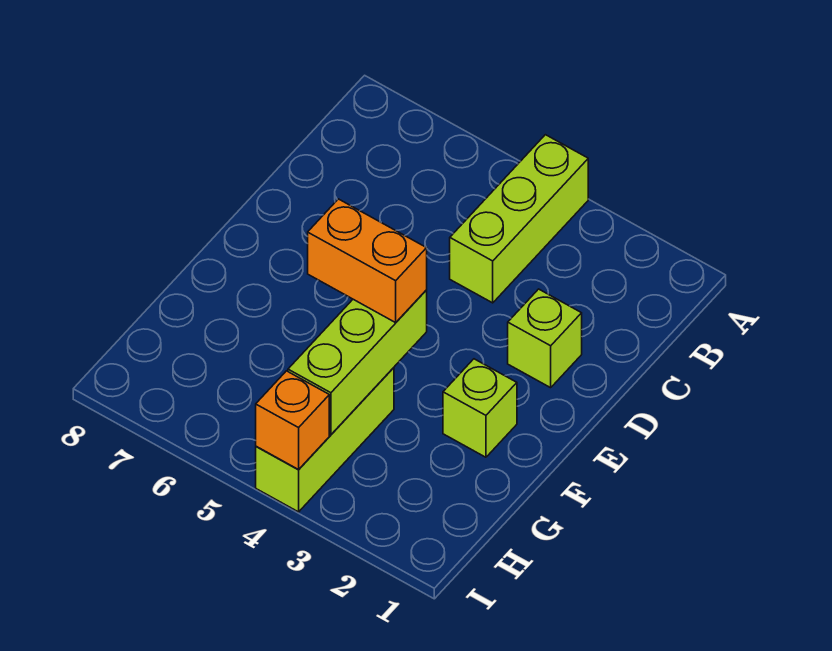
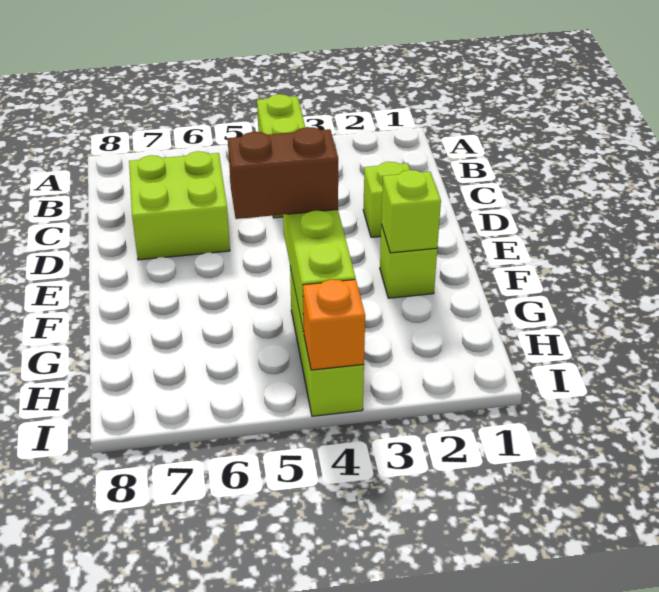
none -> lime brick C6:D7 level 1
none -> lime brick F2 level 2
orange brick F4:F5 level 3 -> brown brick F4:F5 level 3

